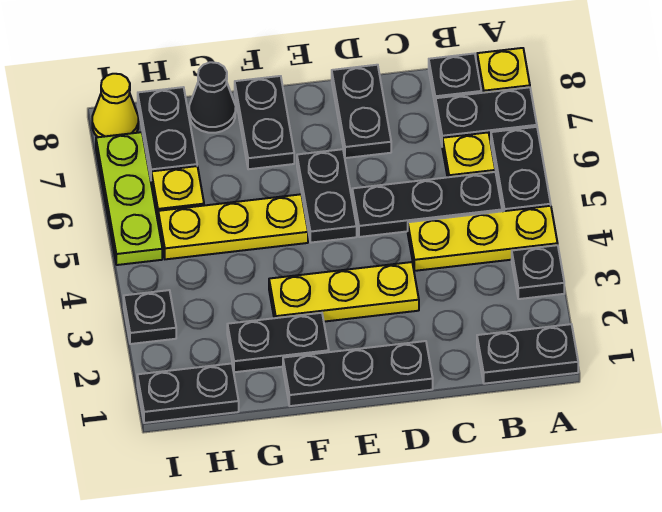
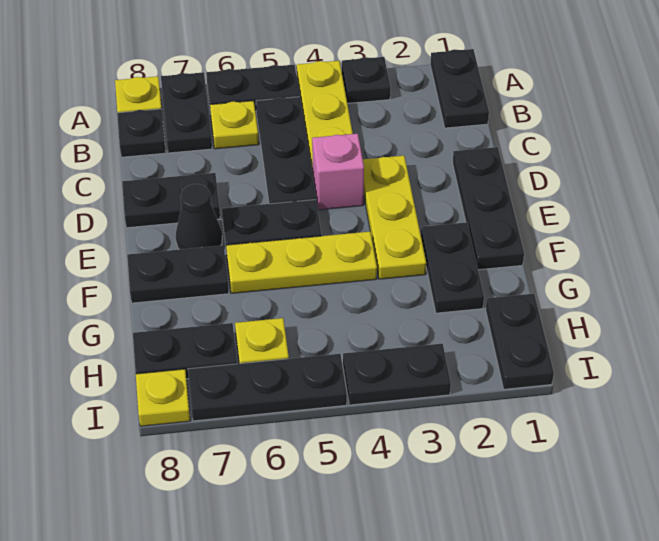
none -> pink brick D4 level 1
yellow plate F5:H5 level 1 -> yellow plate F4:F6 level 1
black cone G8 level 1 -> black cone E7 level 1
black plate I3 level 1 -> black plate I3:I4 level 1
lime plate I5:I7 level 1 -> black plate I5:I7 level 1
yellow cone I8 level 1 -> yellow plate I8 level 1

